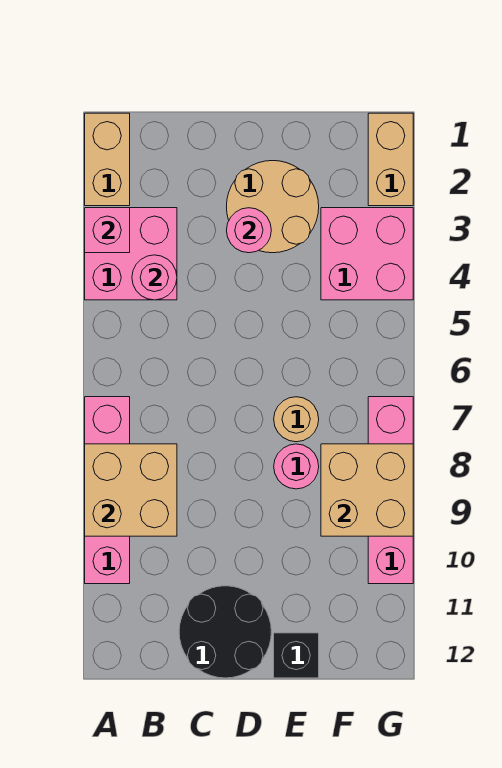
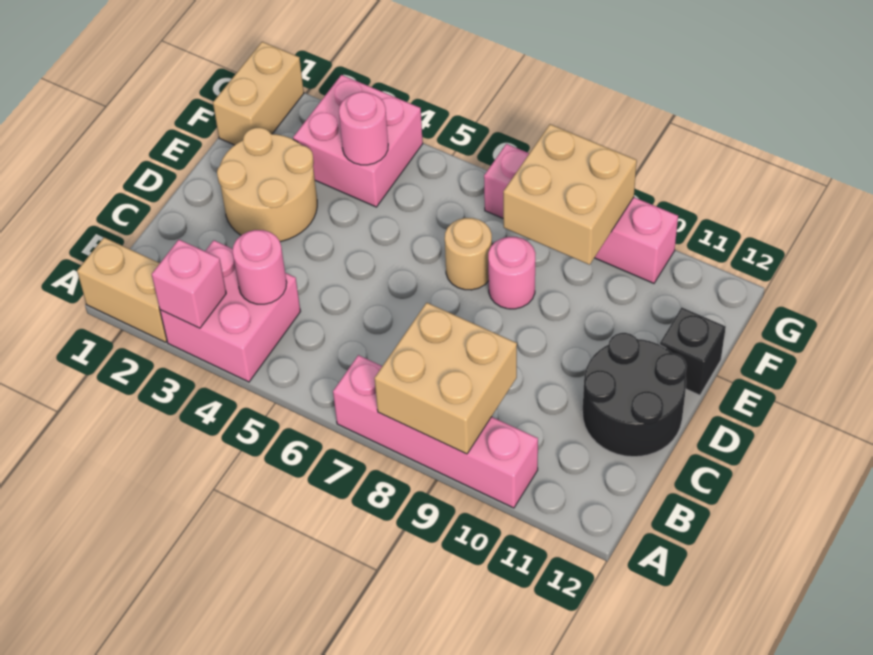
pink round brick D3 level 2 -> pink round brick F4 level 2
tan brick G1:G2 level 1 -> tan brick F1:G1 level 1

